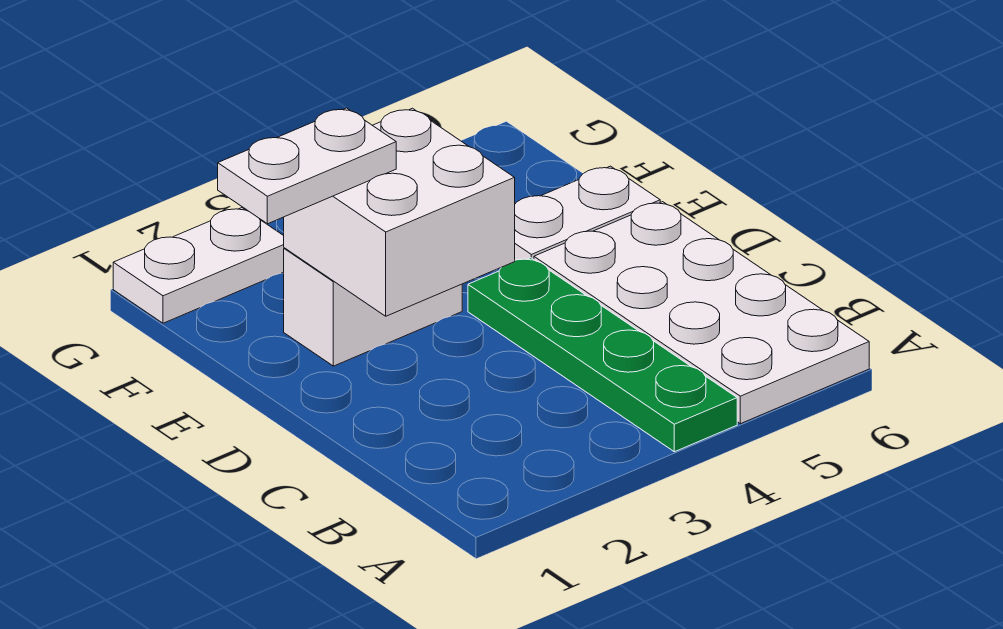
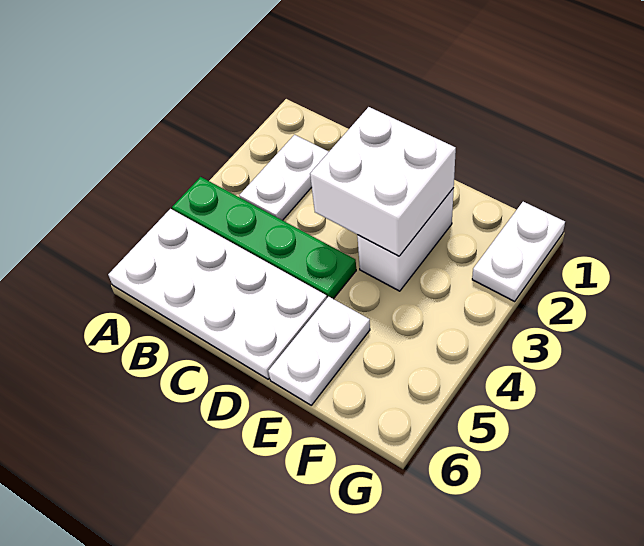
white plate E1:E2 level 3 -> white plate B2:B3 level 1

